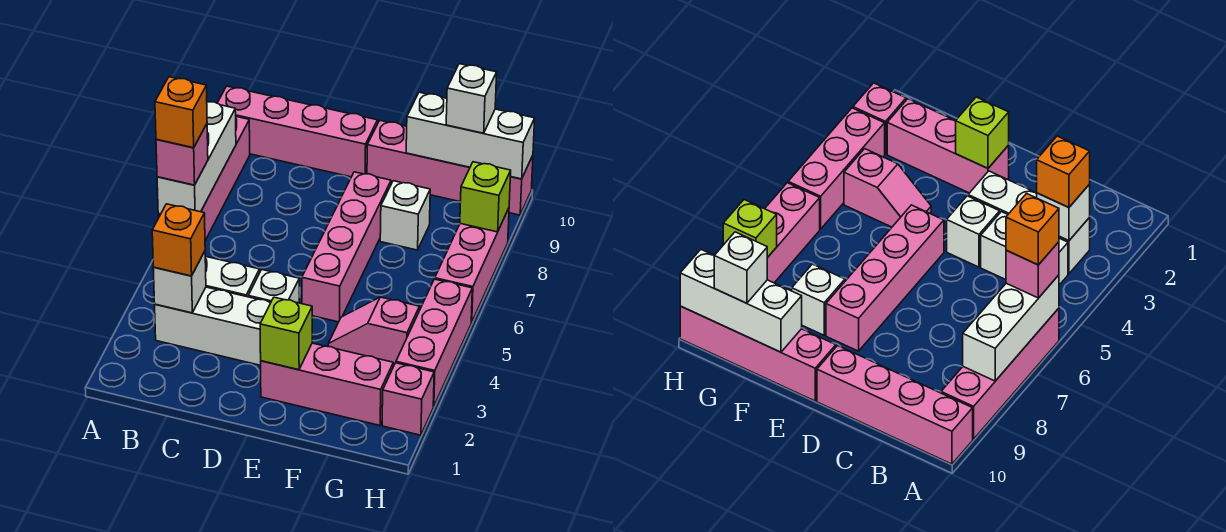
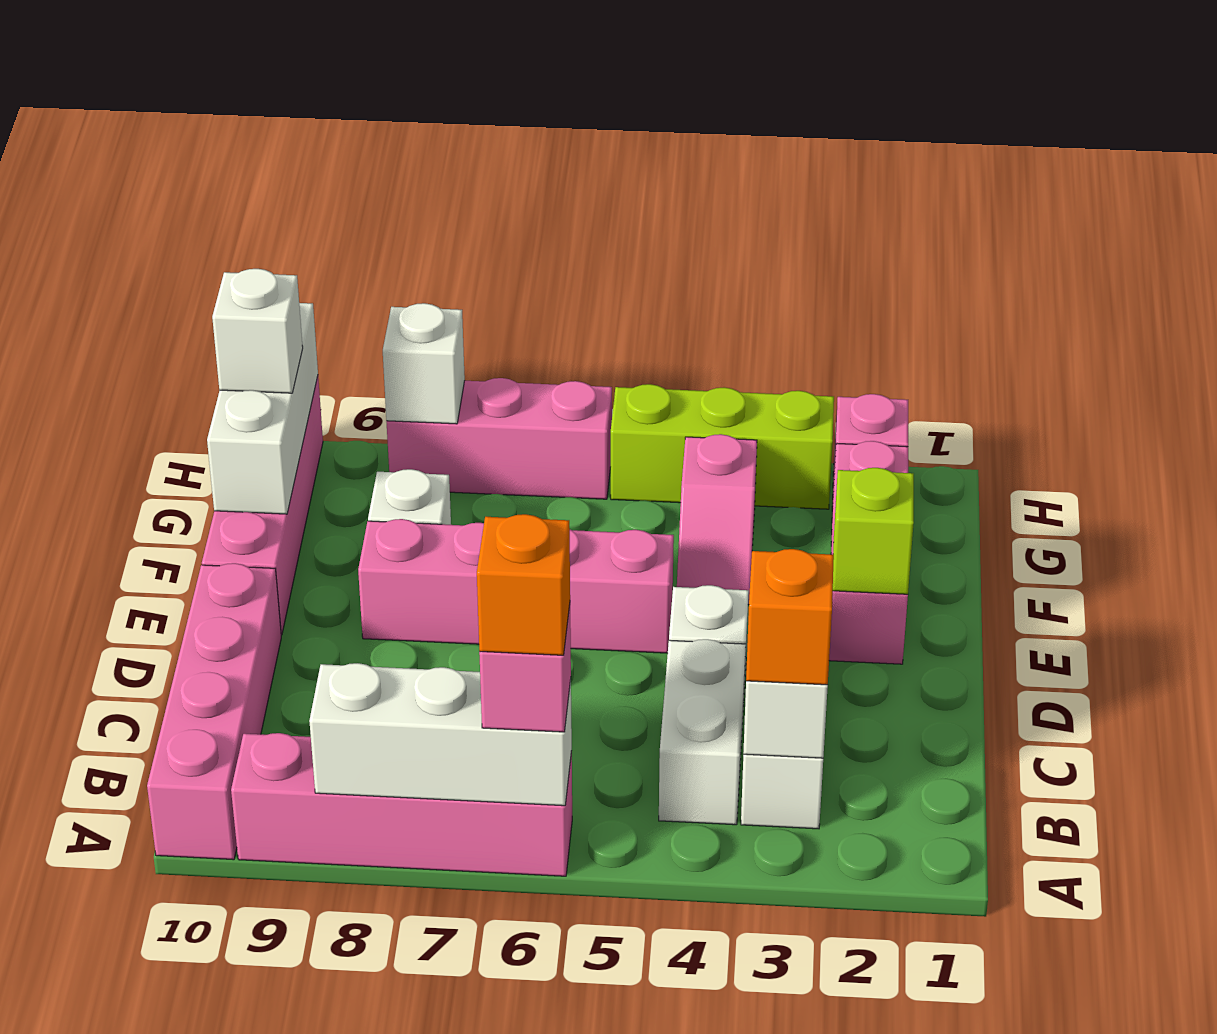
pink brick H3:H5 level 1 -> lime brick H3:H5 level 1
lime brick H8 level 2 -> white brick H8 level 2

